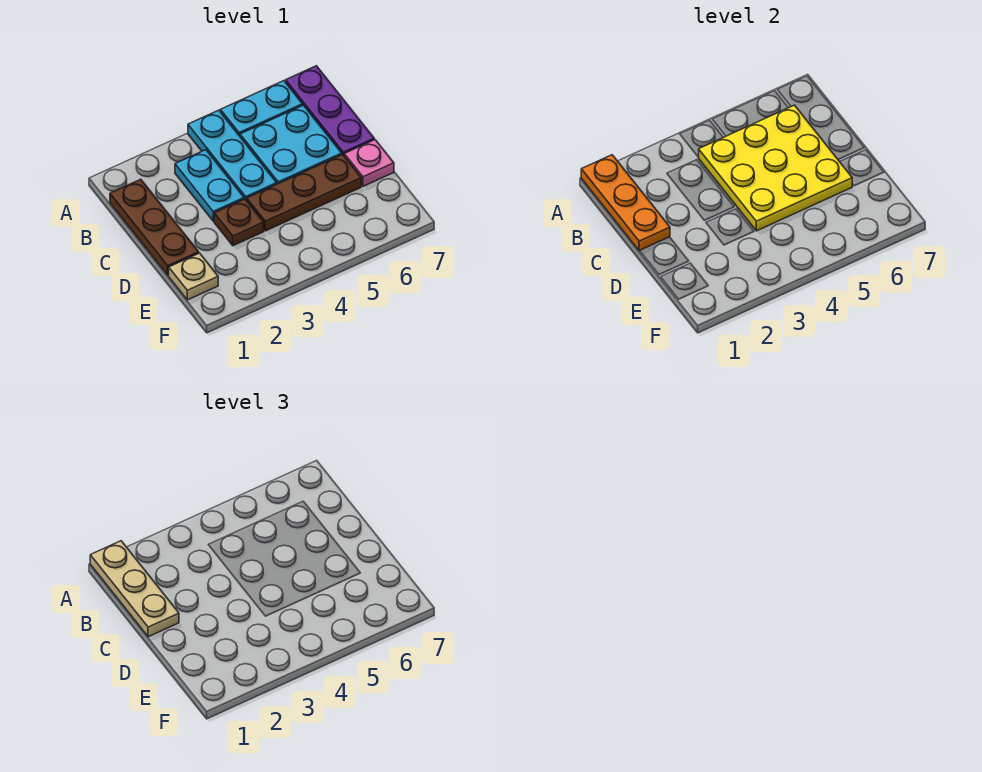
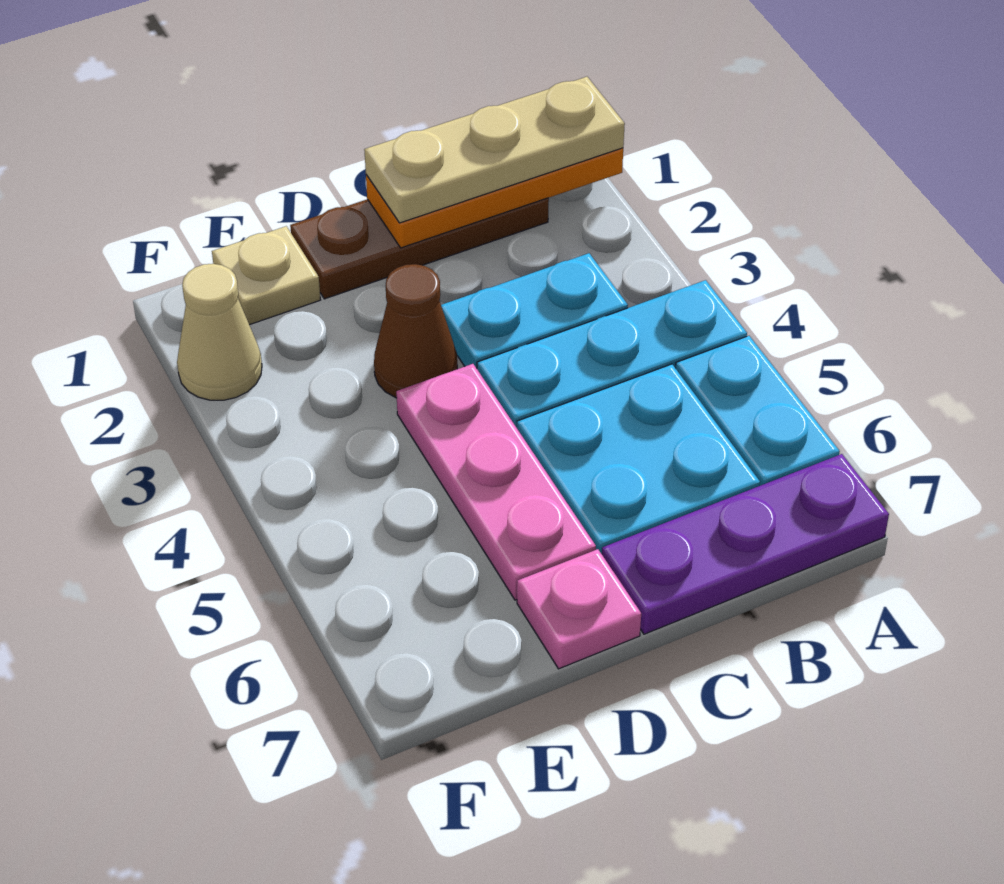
yellow plate B4:D6 level 2 -> none
brown plate D3 level 1 -> brown cone D3 level 1
brown plate D4:D6 level 1 -> pink plate D4:D6 level 1
none -> tan cone F2 level 1

